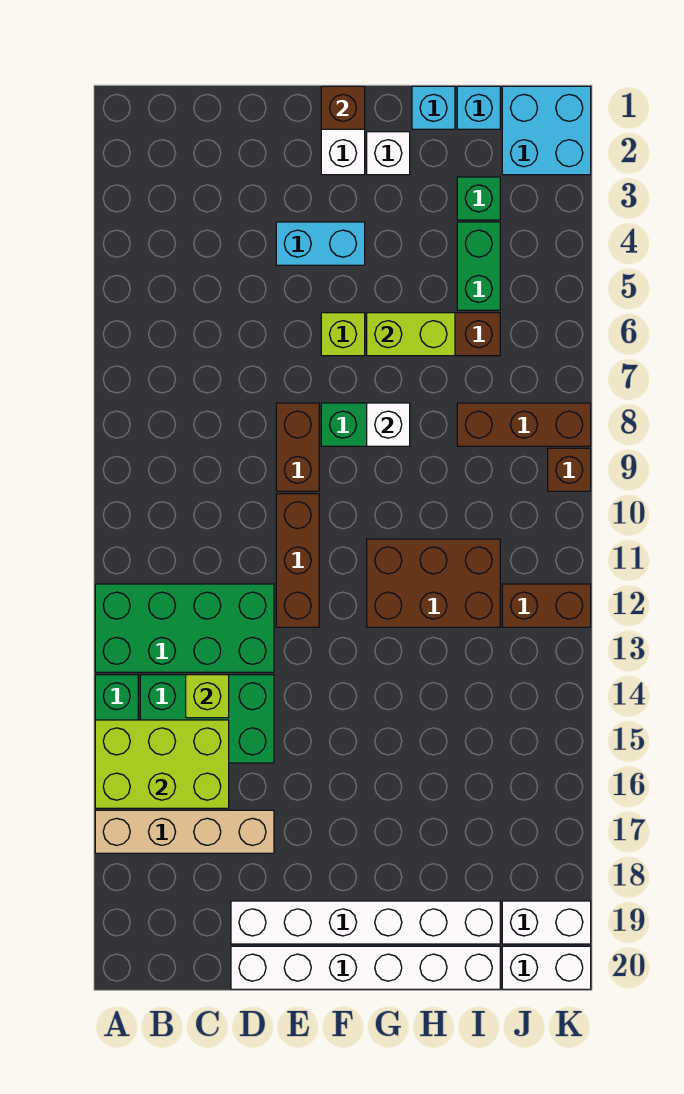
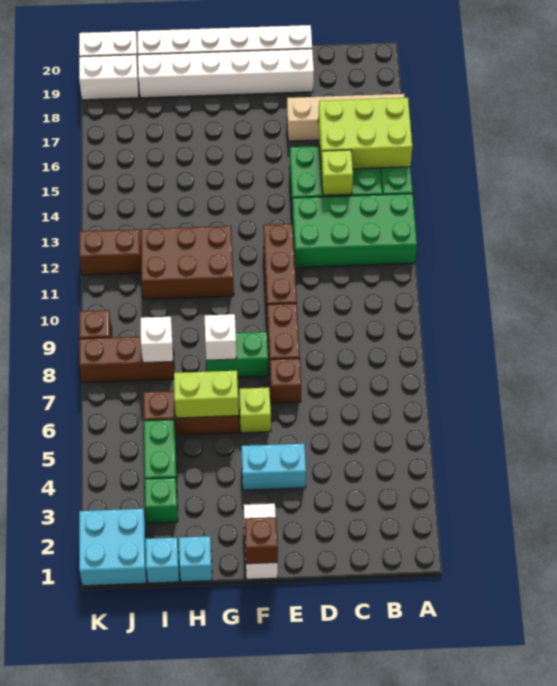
none -> brown brick E7 level 1
white brick G2 level 1 -> white brick I8 level 2

